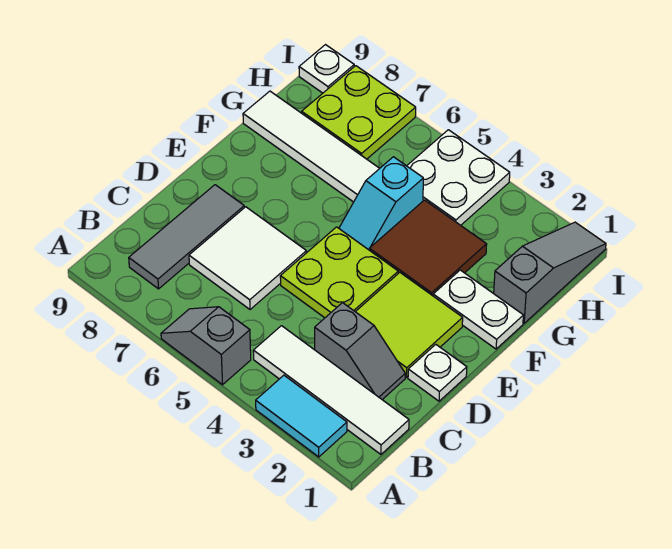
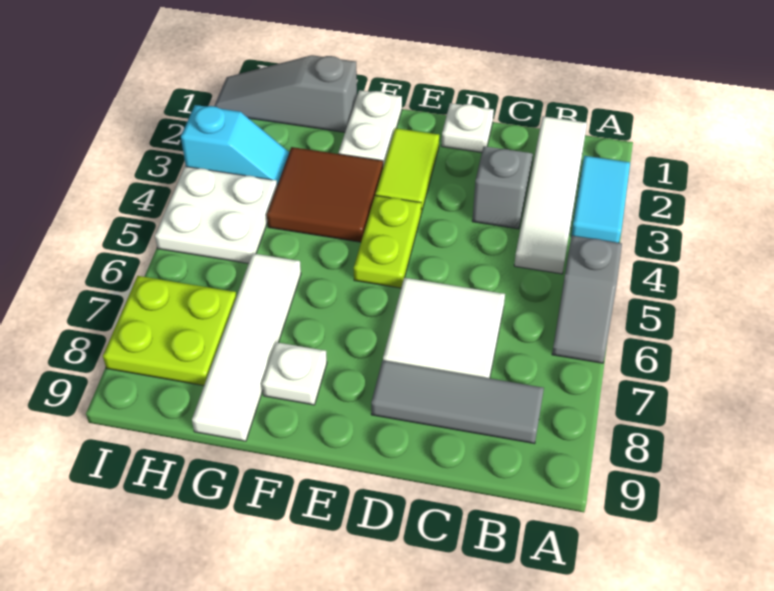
lime tile D2:E3 level 1 -> lime tile E2:E3 level 1
lime plate D4:E5 level 1 -> lime plate E4:E5 level 1
cyan slope F5:G5 level 1 top G -> cyan slope H3:I3 level 1 top I
white plate I9 level 1 -> white plate F8 level 1

